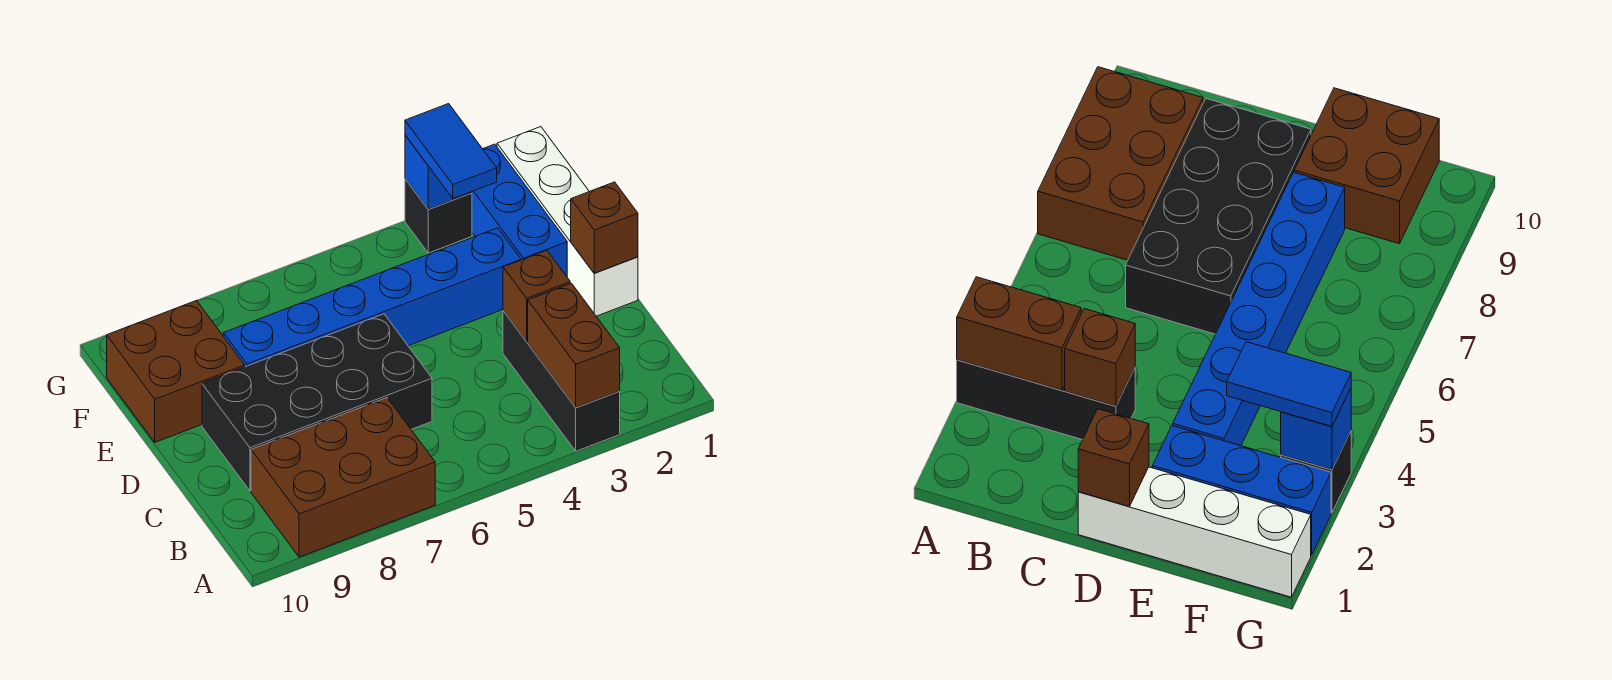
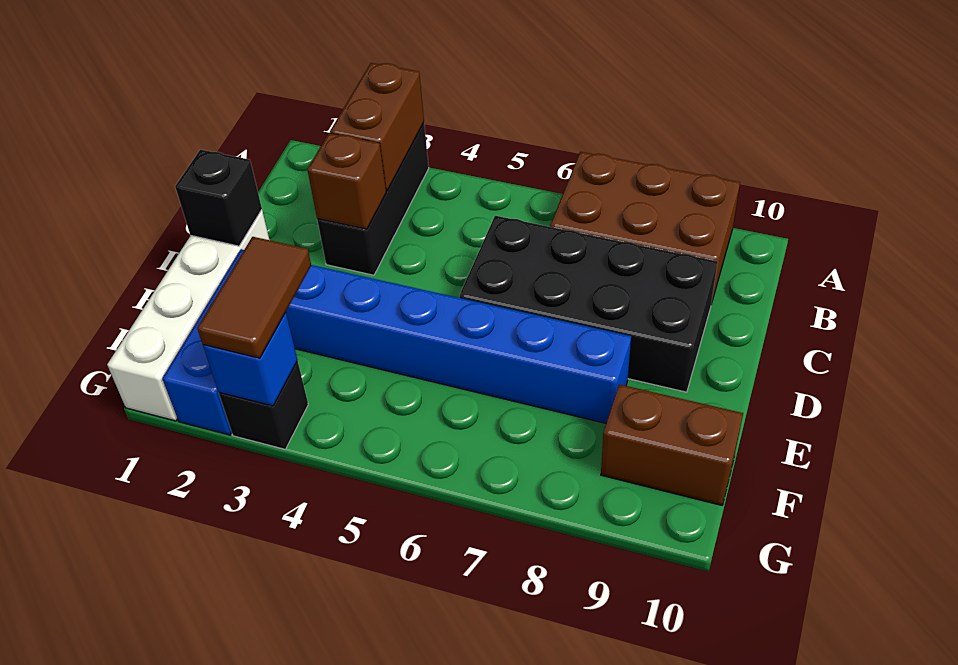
brown brick D1 level 2 -> black brick D1 level 2
brown brick E9:F10 level 1 -> brown brick F9:F10 level 1
blue tile F3:G3 level 3 -> brown tile F3:G3 level 3

